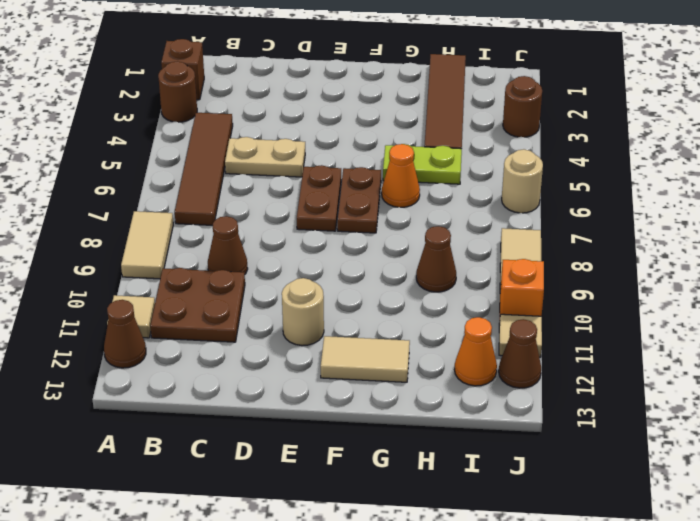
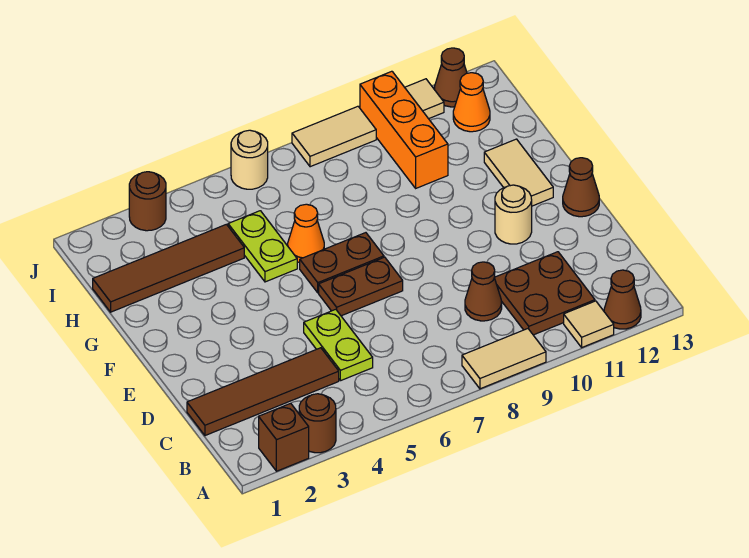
brown tile B4:B7 level 1 -> brown tile C1:C4 level 1
tan plate C5:D5 level 1 -> lime plate C5:D5 level 1
brown cone H9 level 1 -> brown cone E13 level 1
orange brick J10 level 1 -> orange brick H10:J10 level 1

